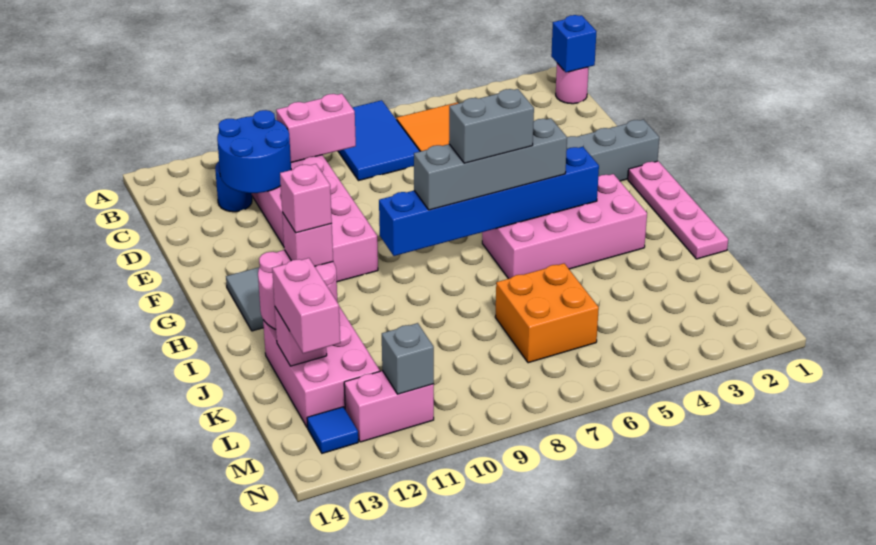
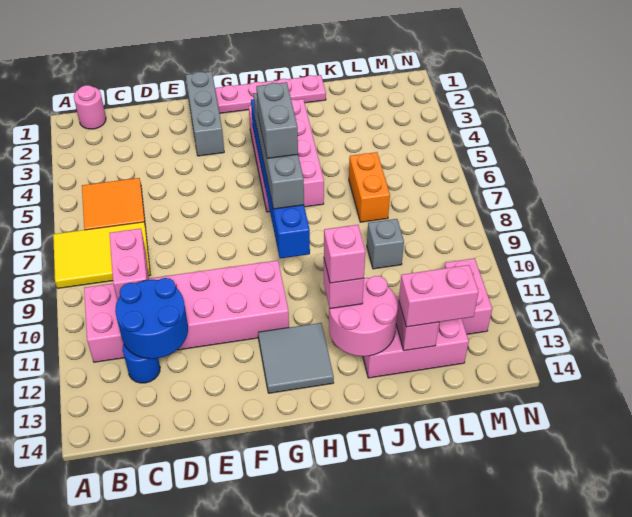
blue tile A7:C8 level 1 -> yellow tile A7:C8 level 1
blue brick B1 level 2 -> none
orange brick K6:L7 level 1 -> orange brick K6:K7 level 1
grey brick M11 level 2 -> grey brick K9 level 1
blue tile M13 level 1 -> none

